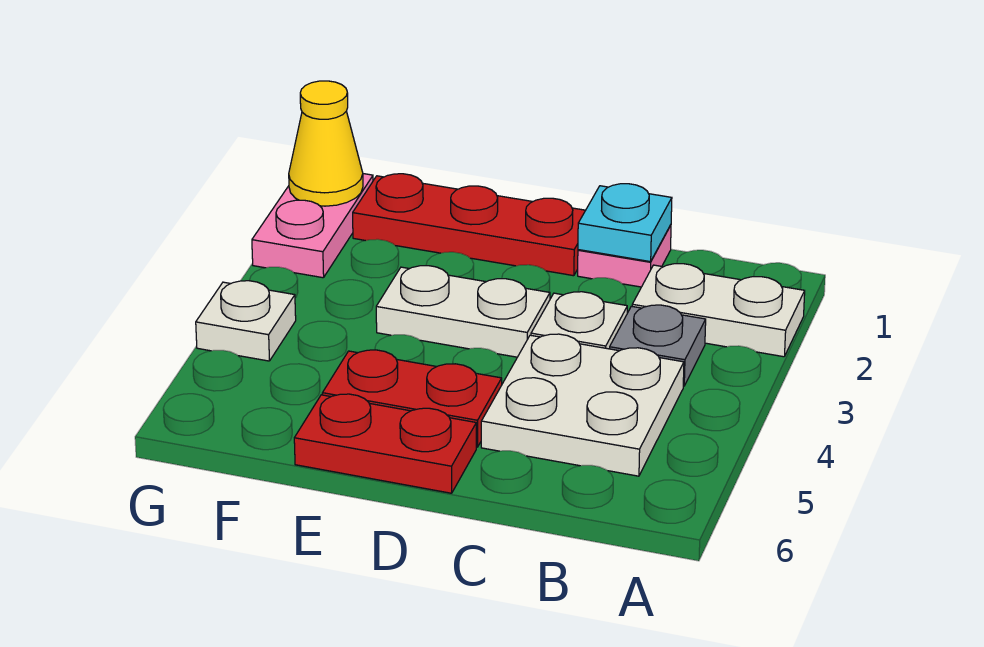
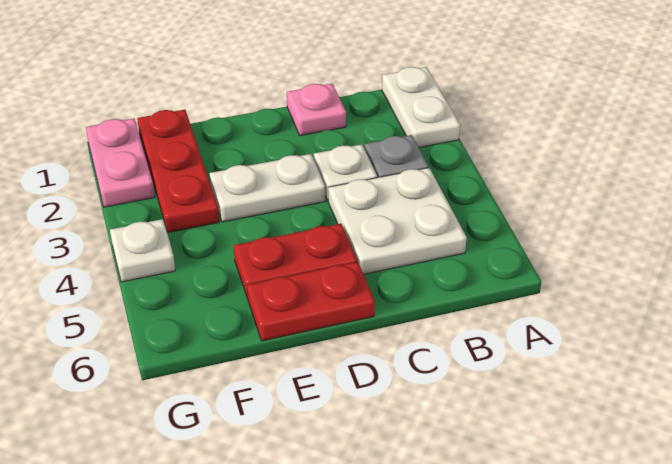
white plate A2:B2 level 1 -> white plate A1:A2 level 1
cyan plate C1 level 2 -> none
red plate D1:F1 level 1 -> red plate F1:F3 level 1
yellow cone G1 level 2 -> none

